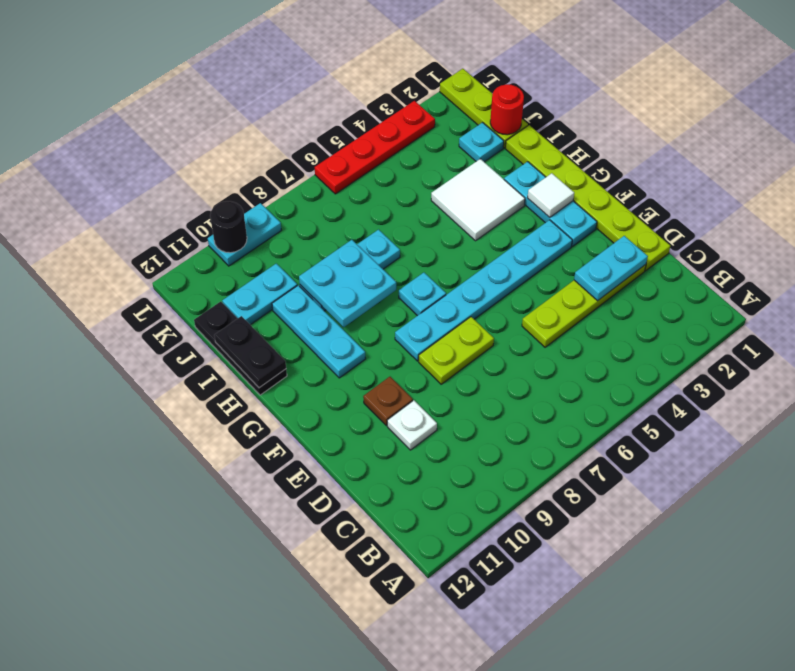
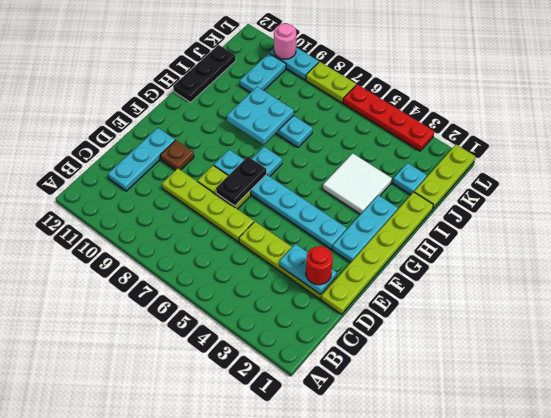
none -> lime plate D6:D9 level 1
white plate D10 level 1 -> none
white tile G2 level 2 -> none
cyan plate G10:I10 level 1 -> cyan plate C11:E11 level 1
black plate H12:I12 level 2 -> black plate E7:F7 level 2
red round brick J1 level 2 -> red round brick D2 level 3
cyan plate J10:J11 level 1 -> cyan plate J10:K10 level 1
none -> lime plate L7:L8 level 1
black round brick L10 level 2 -> pink round brick L10 level 2

